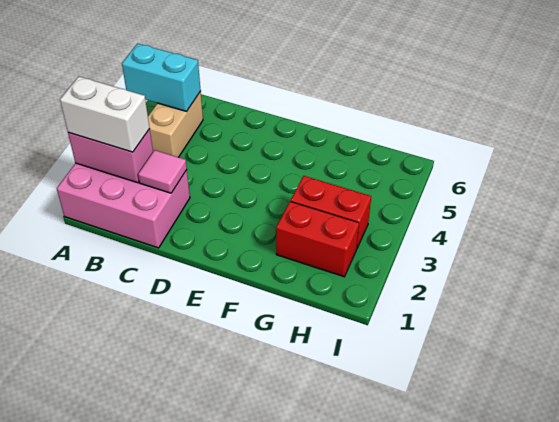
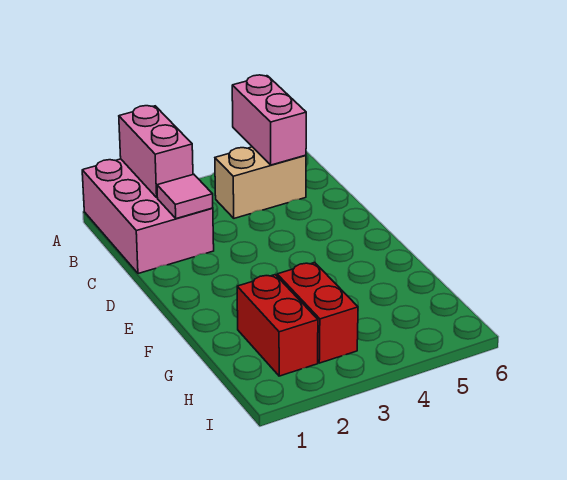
white brick A2:B2 level 3 -> none
cyan brick A5:B5 level 2 -> pink brick A5:B5 level 2

